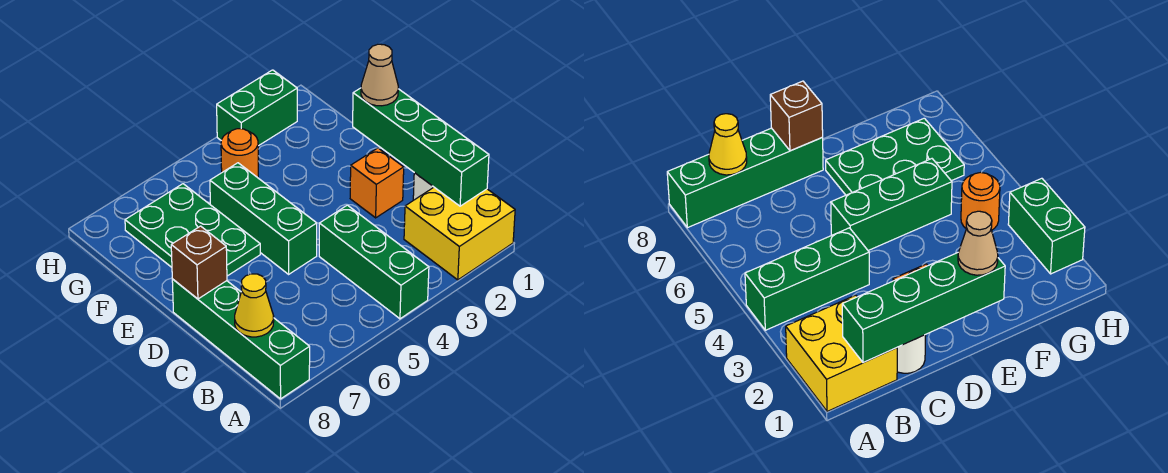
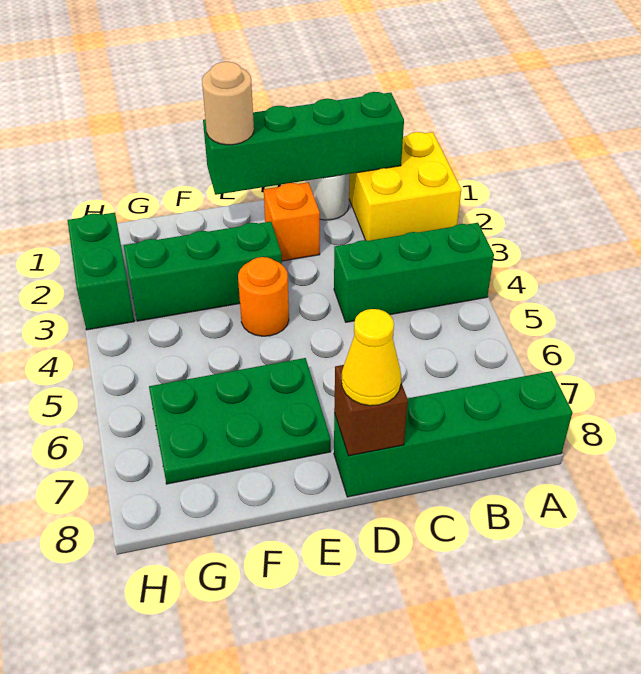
yellow cone B8 level 2 -> yellow cone D8 level 3
green brick D5:F5 level 1 -> green brick E3:G3 level 1
tan cone E1 level 3 -> tan round brick E1 level 3
orange round brick G4 level 1 -> orange round brick E4 level 1

